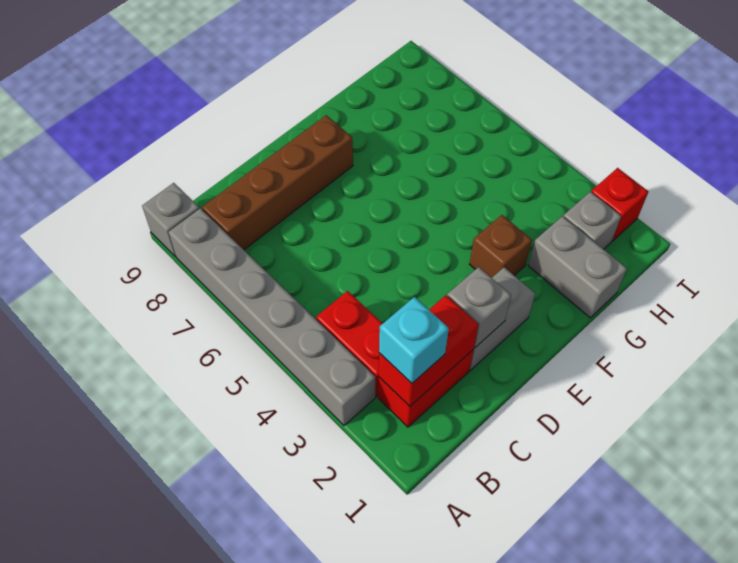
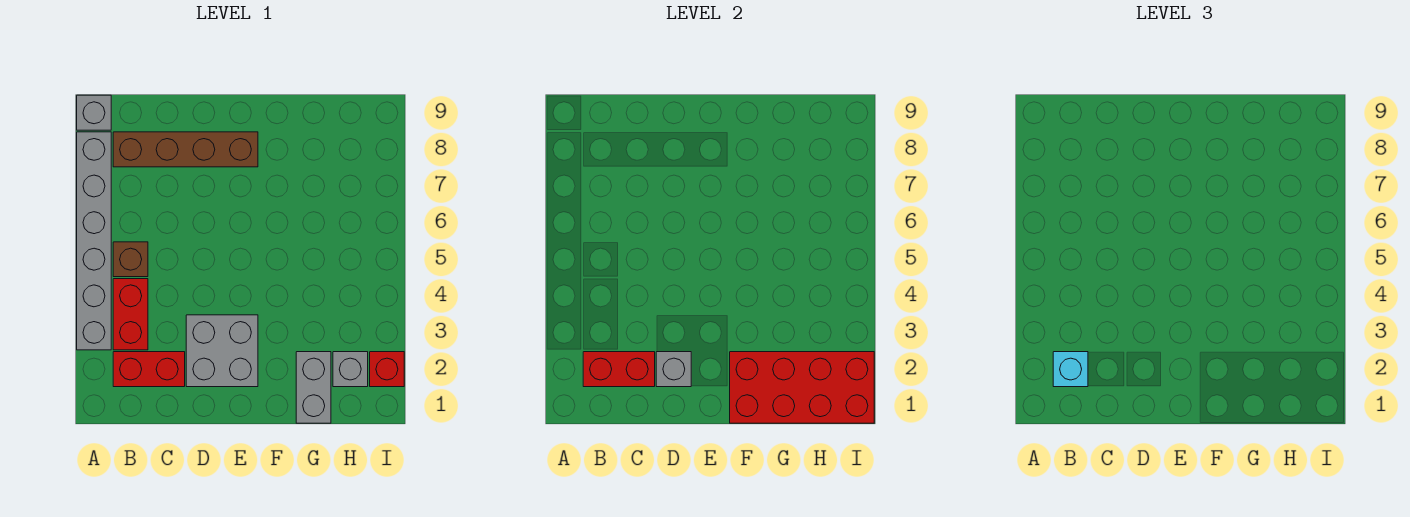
grey brick D2:E2 level 1 -> grey brick D2:E3 level 1
none -> red brick F1:I2 level 2
brown brick F3 level 1 -> brown brick B5 level 1

